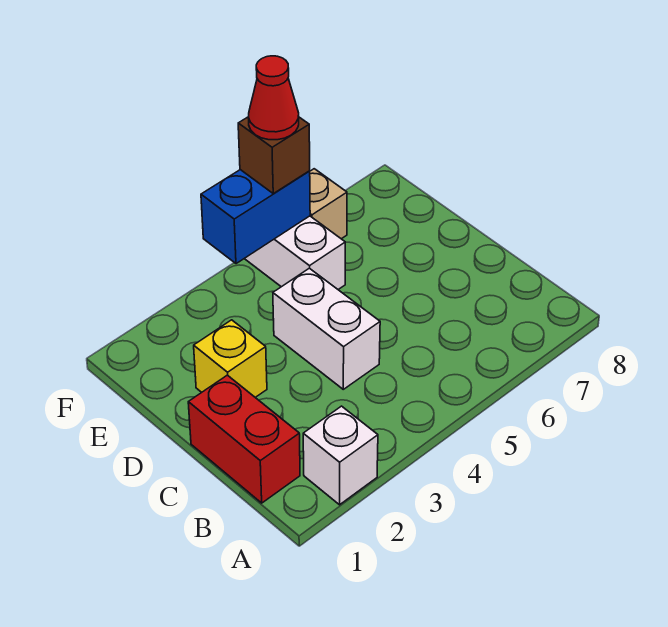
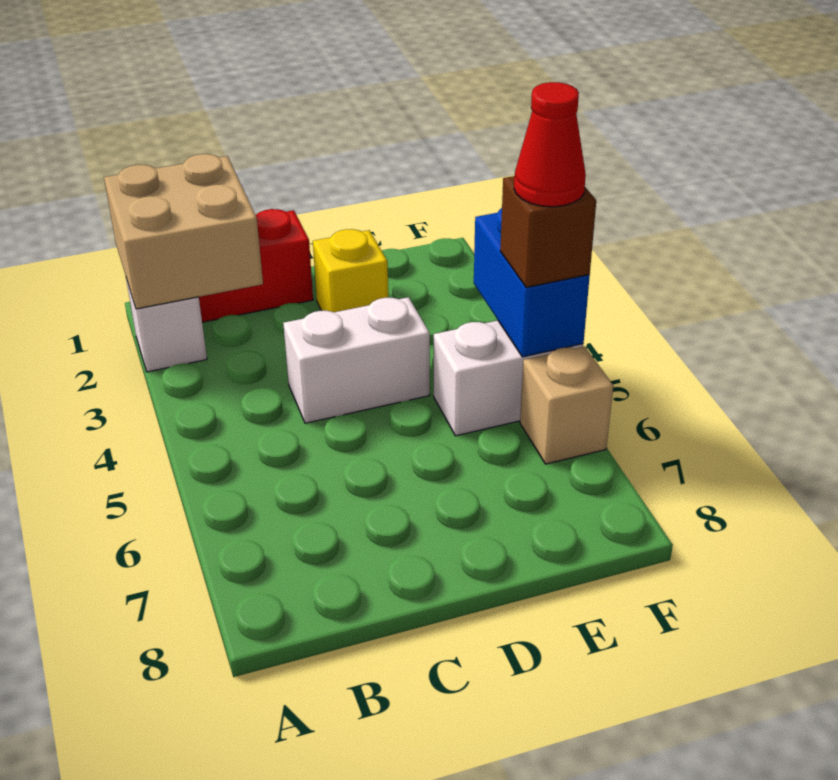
none -> tan brick A1:B2 level 2

